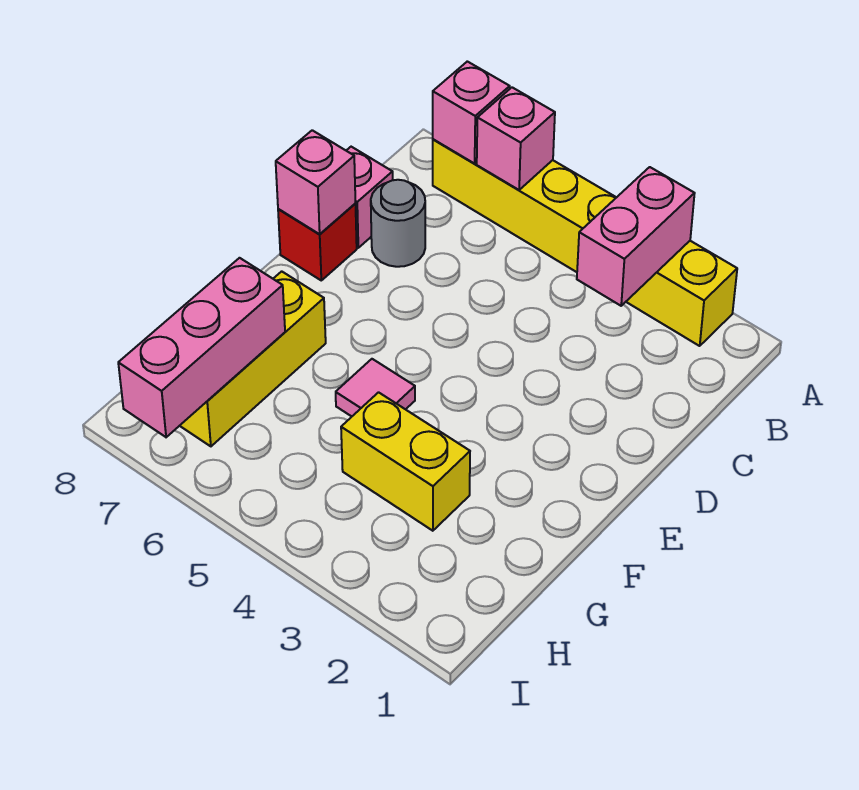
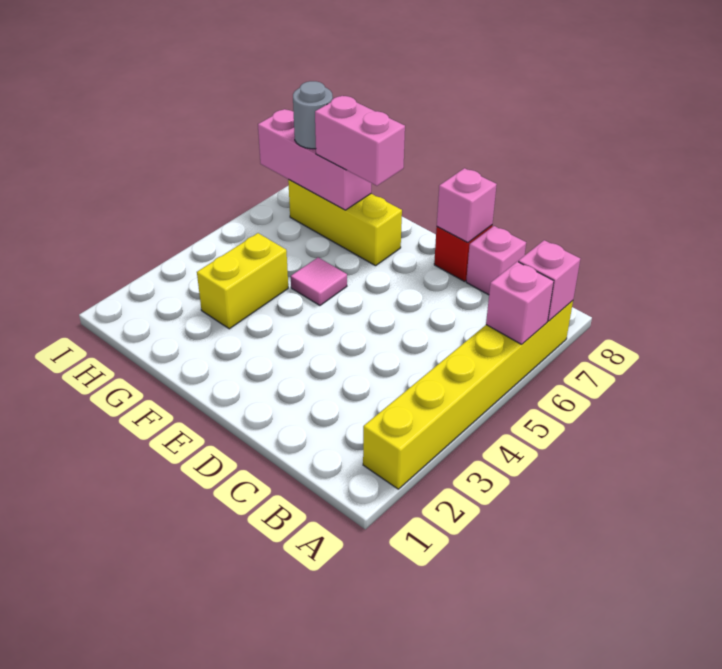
pink brick A3:B3 level 2 -> pink brick F7:G7 level 3
grey round brick C7 level 1 -> grey round brick H7 level 3

